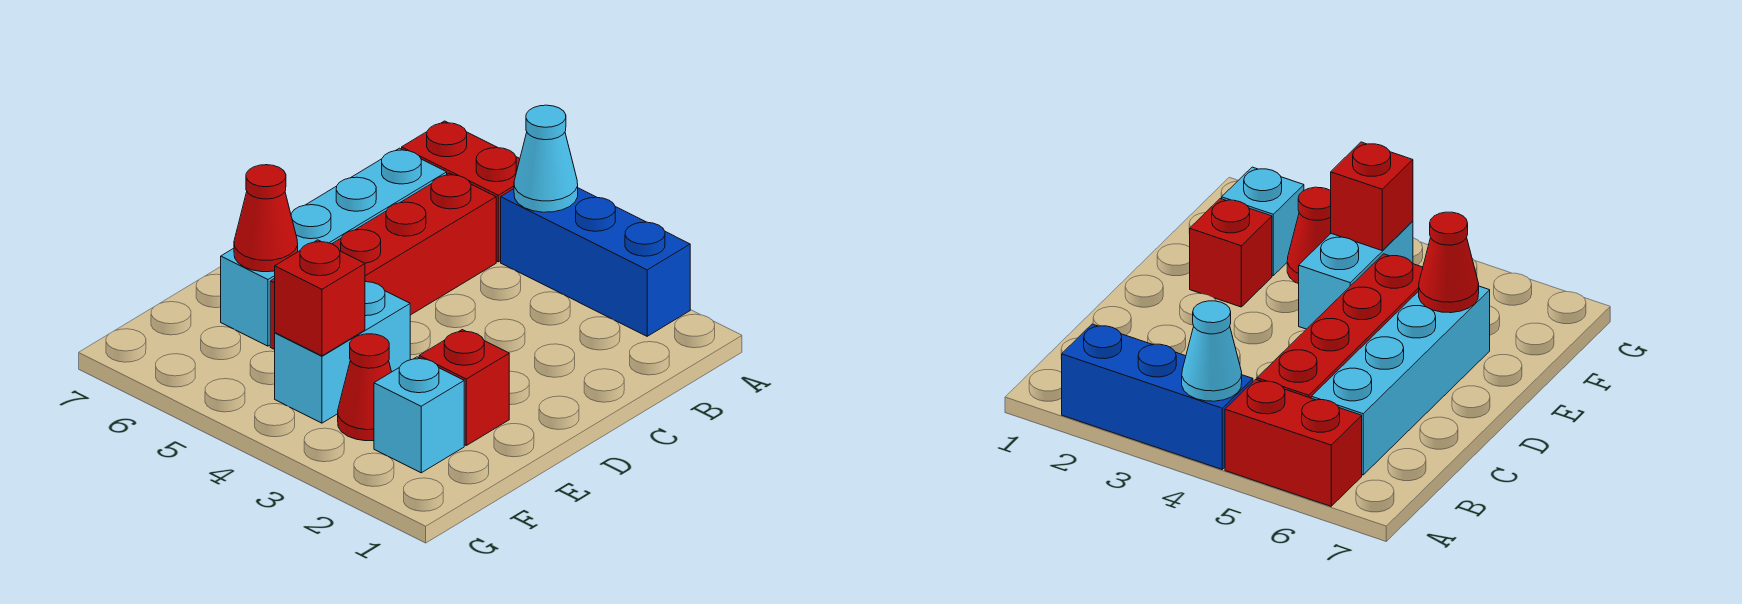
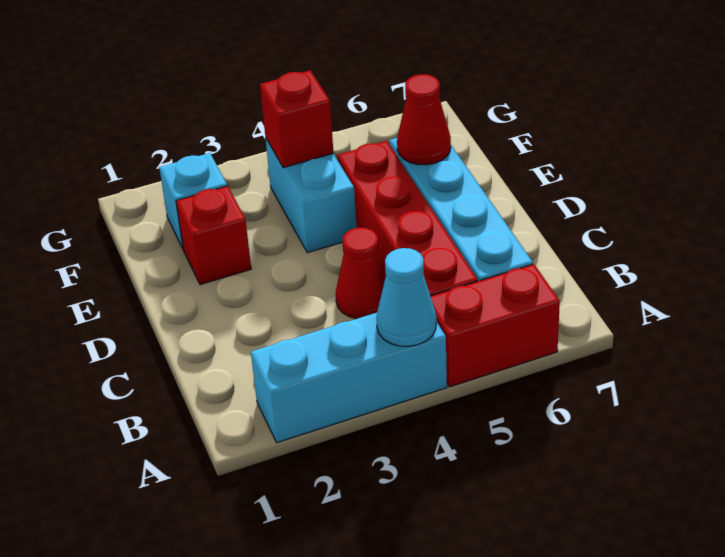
blue brick A2:A4 level 1 -> cyan brick A2:A4 level 1
red cone F3 level 1 -> red cone C4 level 1

